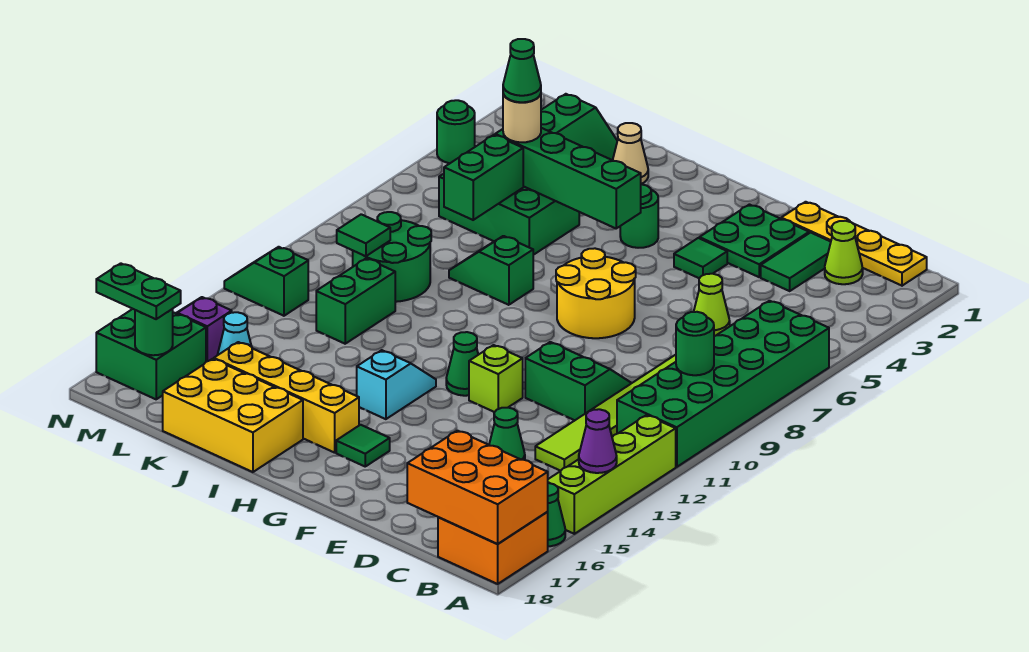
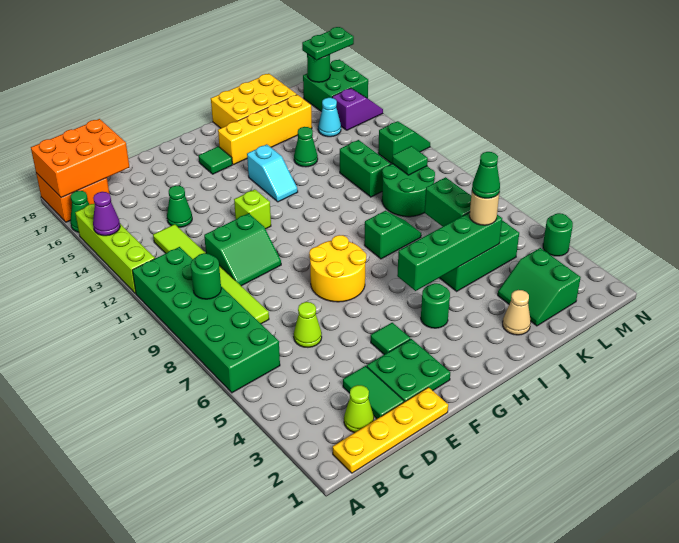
green cone G12 level 1 -> green cone J14 level 1

